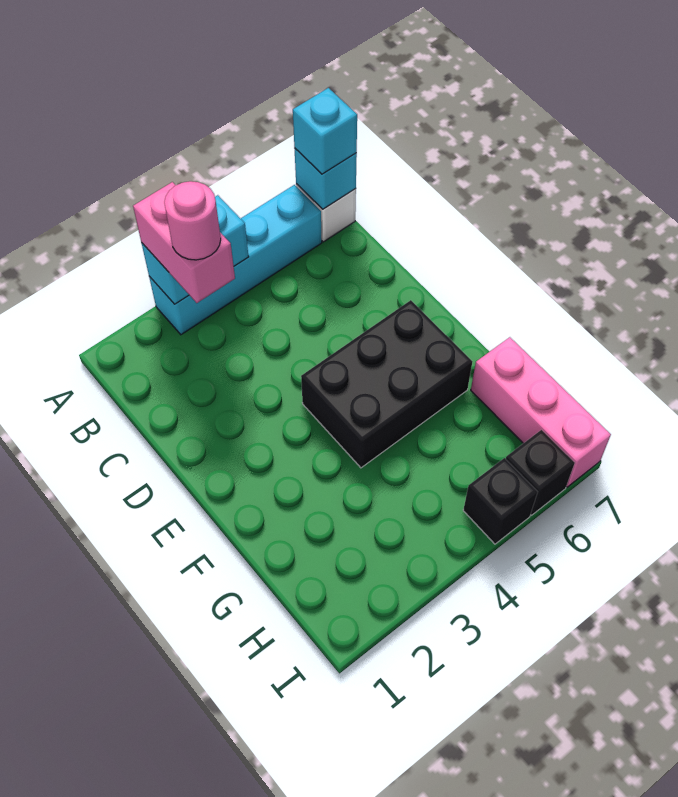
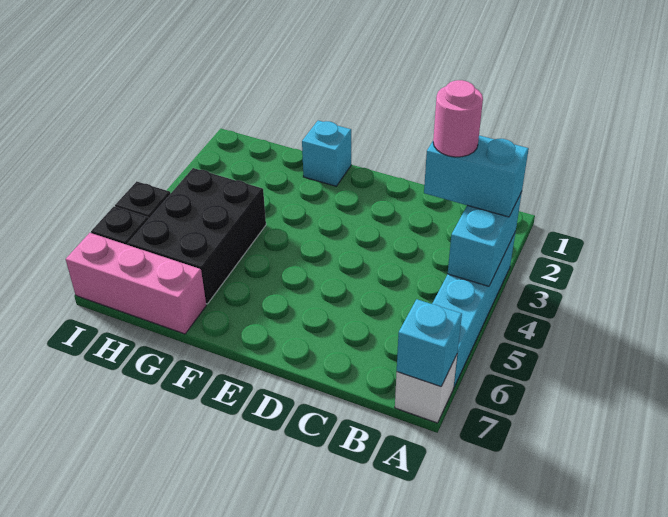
pink brick A3:B3 level 3 -> cyan brick A3:B3 level 3
cyan brick A7 level 3 -> cyan brick F1 level 1
black brick E4:F6 level 1 -> black brick G4:H6 level 1

